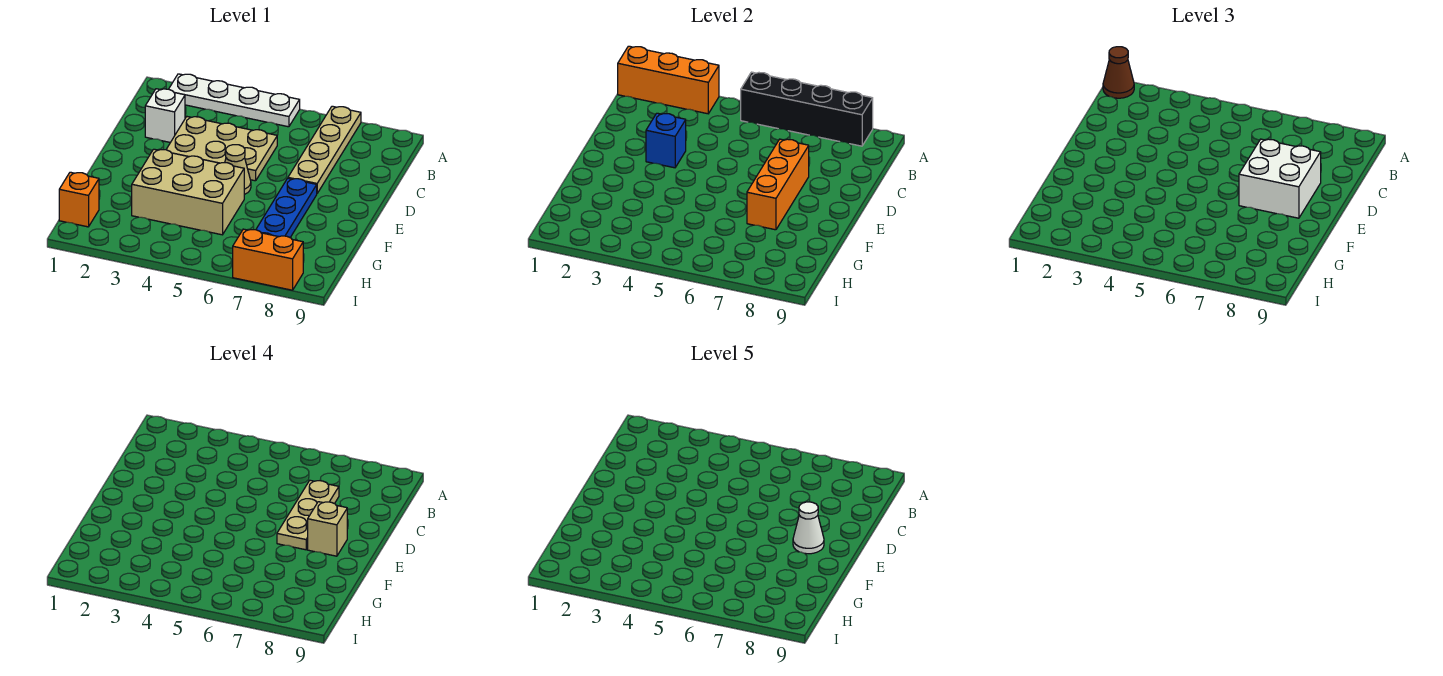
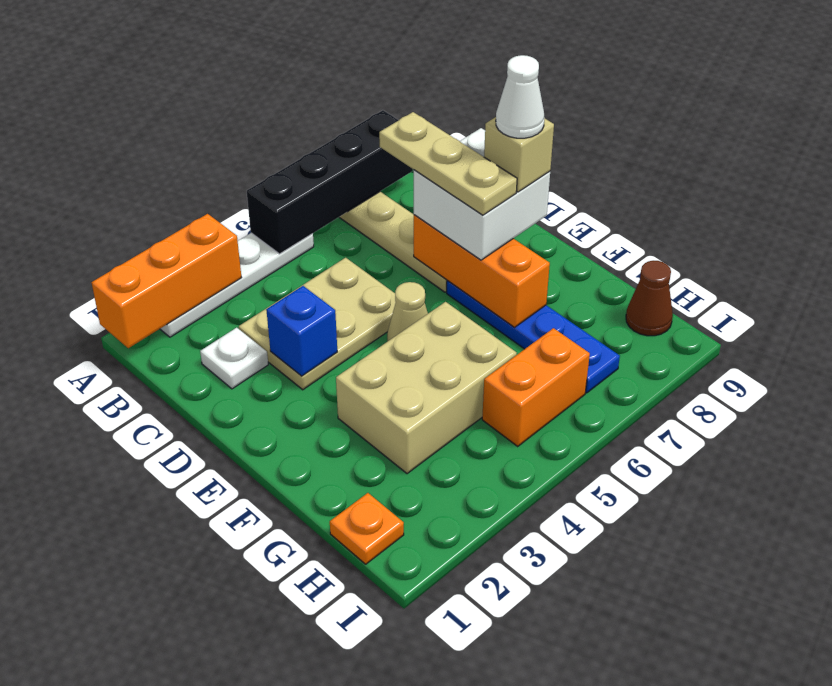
brown cone A1 level 3 -> brown cone H9 level 1
white brick C2 level 1 -> white plate C2 level 1
orange brick H1 level 1 -> orange plate H1 level 1
orange brick I7:I8 level 1 -> orange brick H5:H6 level 1

